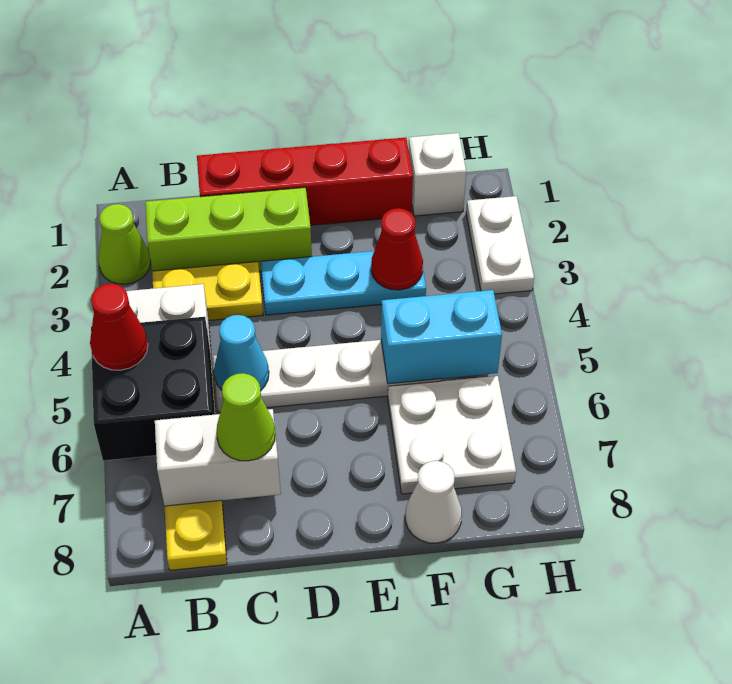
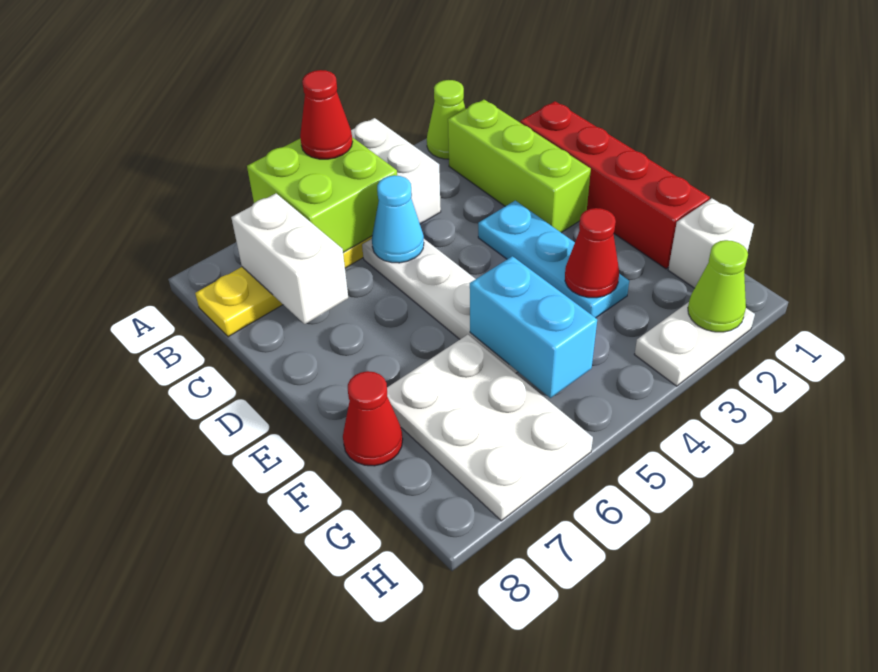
black brick A5:B6 level 2 -> lime brick A5:B6 level 2
yellow plate B3:C3 level 1 -> none
lime cone C7 level 3 -> lime cone H2 level 2
white plate F6:G7 level 1 -> white plate F6:H7 level 1
white cone F8 level 1 -> red cone F8 level 1

